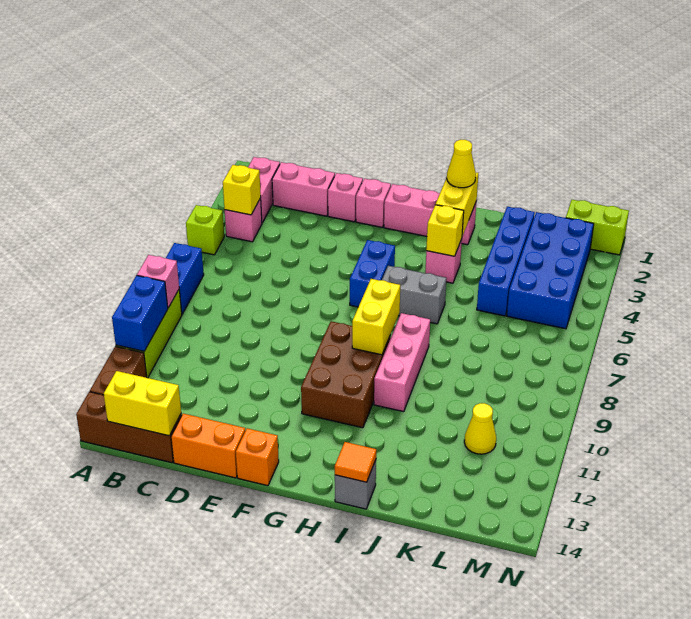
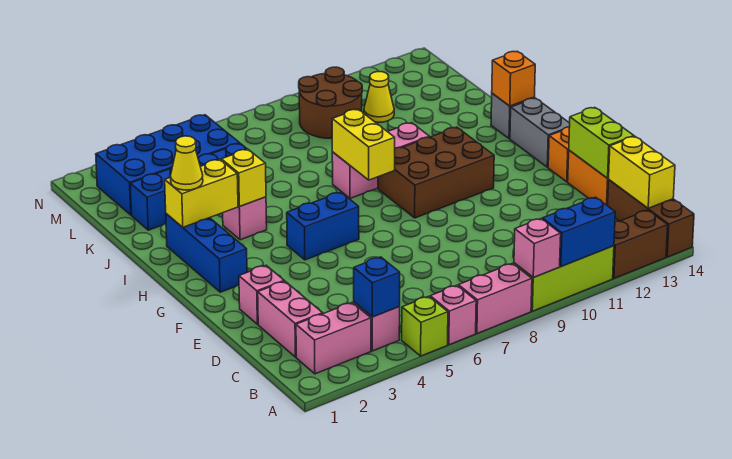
blue brick A7:A8 level 1 -> pink brick A7:A8 level 1
yellow brick B4 level 2 -> blue brick B4 level 2
pink brick F2 level 1 -> pink brick A6 level 1
pink brick G2:I2 level 1 -> blue brick G2:I2 level 1
grey brick H6:I6 level 1 -> grey brick G14:H14 level 1
yellow brick H8:H9 level 2 -> yellow brick H8:I8 level 2
orange tile I14 level 2 -> orange brick I14 level 2
none -> brown round brick L9:M10 level 1
lime brick M1:N1 level 1 -> lime brick D14:E14 level 2

